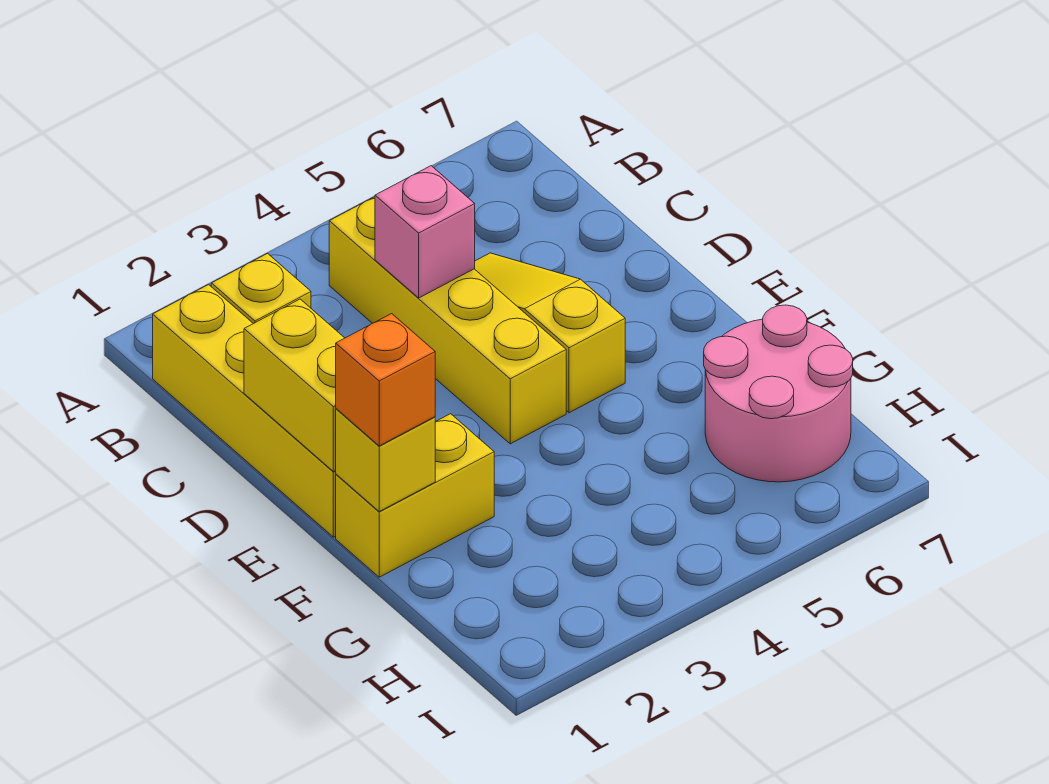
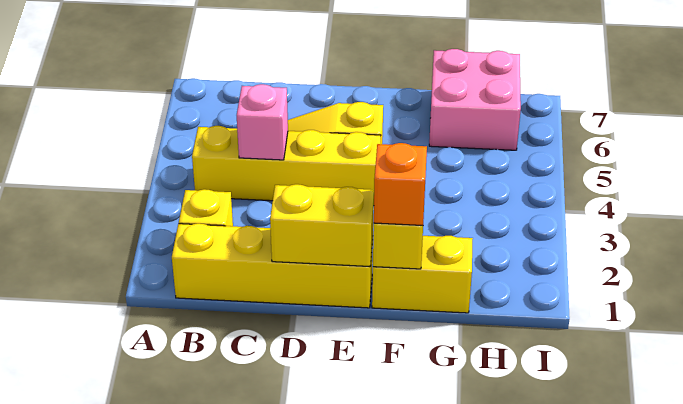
yellow brick F1:F2 level 1 -> yellow brick F1:G1 level 1
pink round brick G6:H7 level 1 -> pink brick G6:H7 level 1

